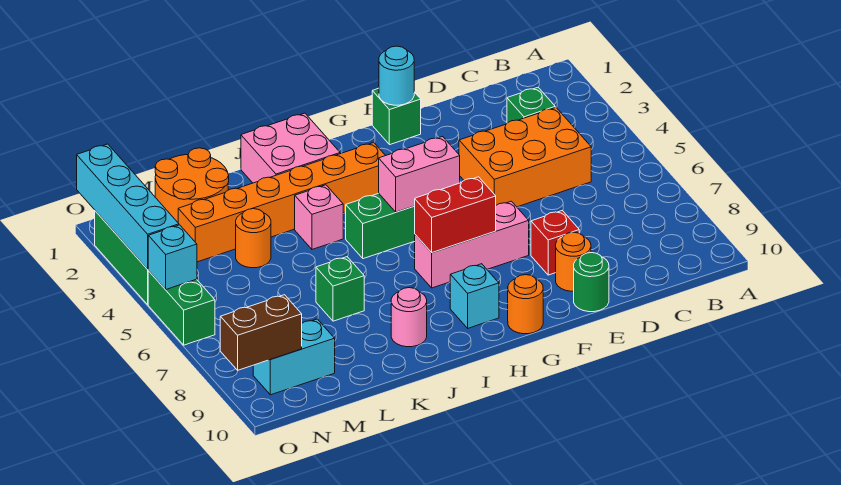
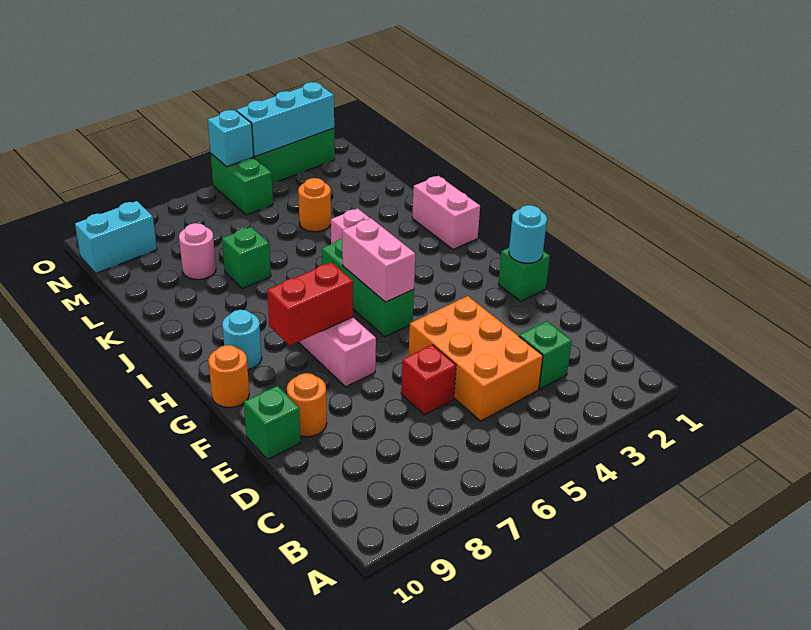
red brick E8 level 1 -> red brick D6 level 1
green round brick E10 level 1 -> green brick E10 level 1
red brick G7:H7 level 2 -> red brick G7:G8 level 2
orange brick H3:M3 level 1 -> none
cyan brick H9 level 1 -> cyan round brick H9 level 1
pink brick I1:J2 level 1 -> pink brick I1:J1 level 1
pink round brick J9 level 1 -> pink round brick L8 level 1
orange round brick L1:M2 level 1 -> none
cyan brick M9:N9 level 1 -> cyan brick N9:N10 level 1
brown brick N9:O9 level 2 -> none
cyan brick O1:O4 level 2 -> cyan brick O2:O4 level 2
green brick O5:O6 level 1 -> green brick N5:O5 level 1

